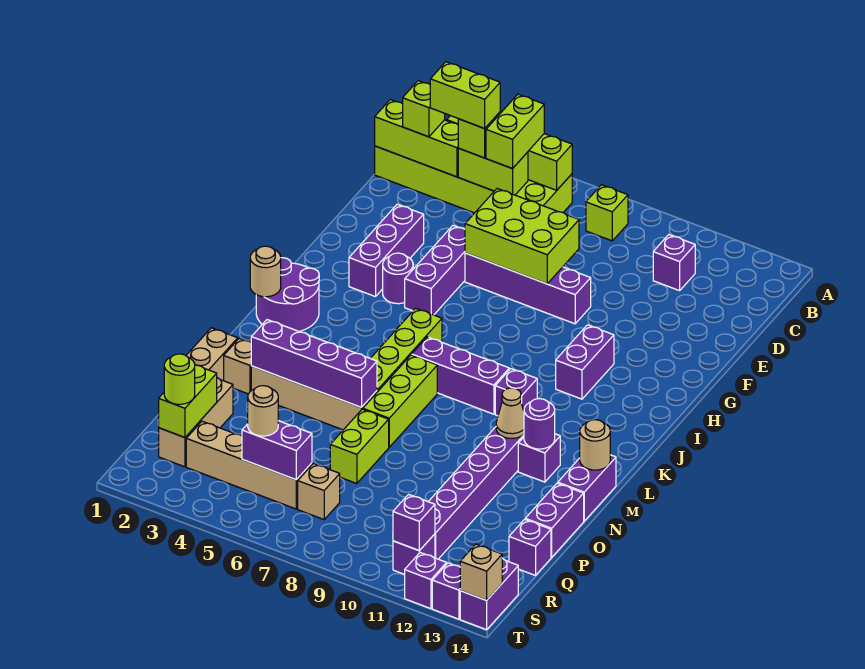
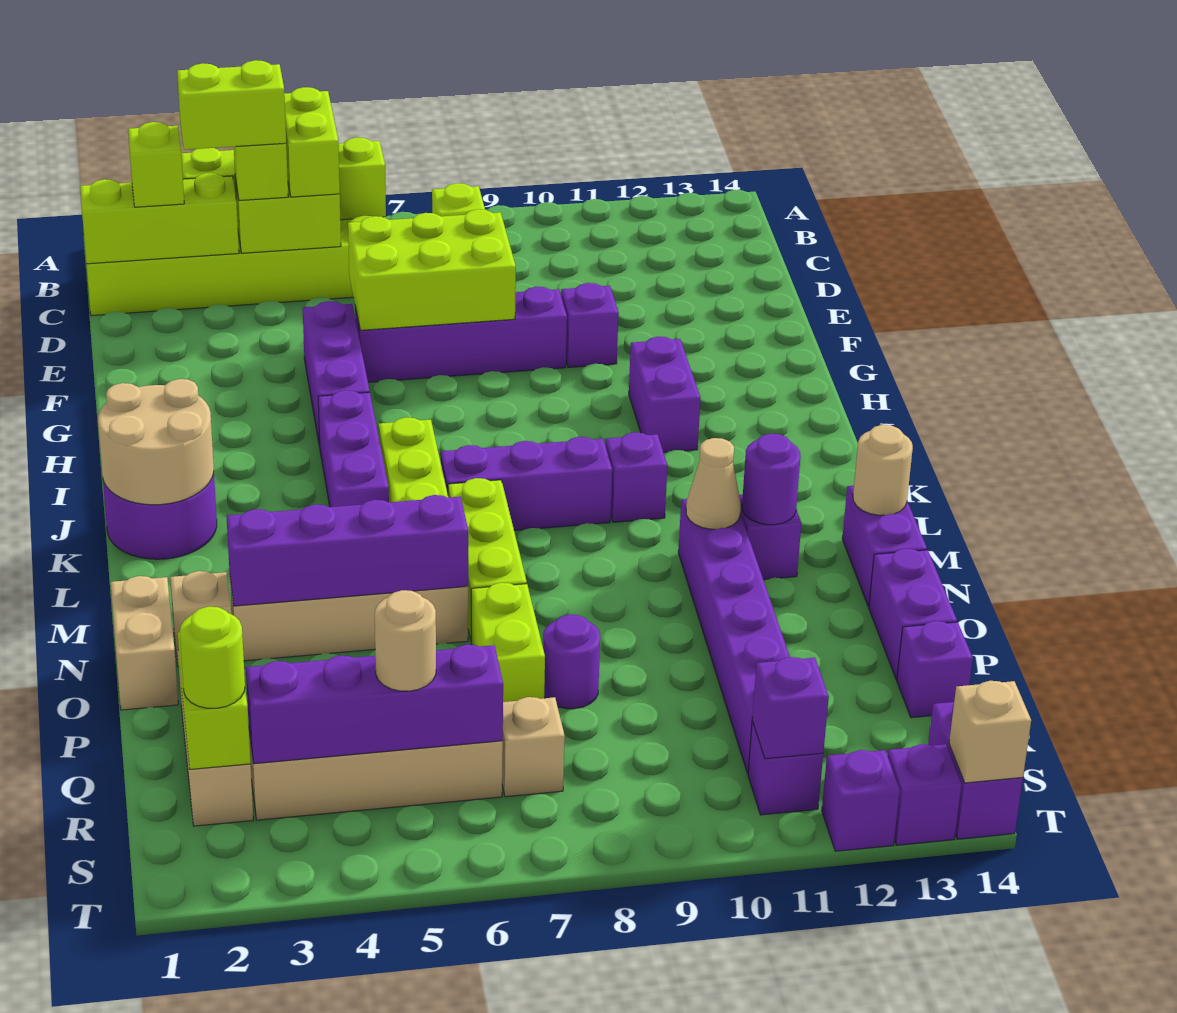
purple brick C11 level 1 -> purple brick F10 level 1
purple brick F3:H3 level 1 -> purple brick I5:K5 level 1
purple round brick H4 level 1 -> purple round brick P8 level 1
tan round brick K1 level 2 -> tan round brick J1:K2 level 2
purple brick R5:R6 level 2 -> purple brick R3:R6 level 2

